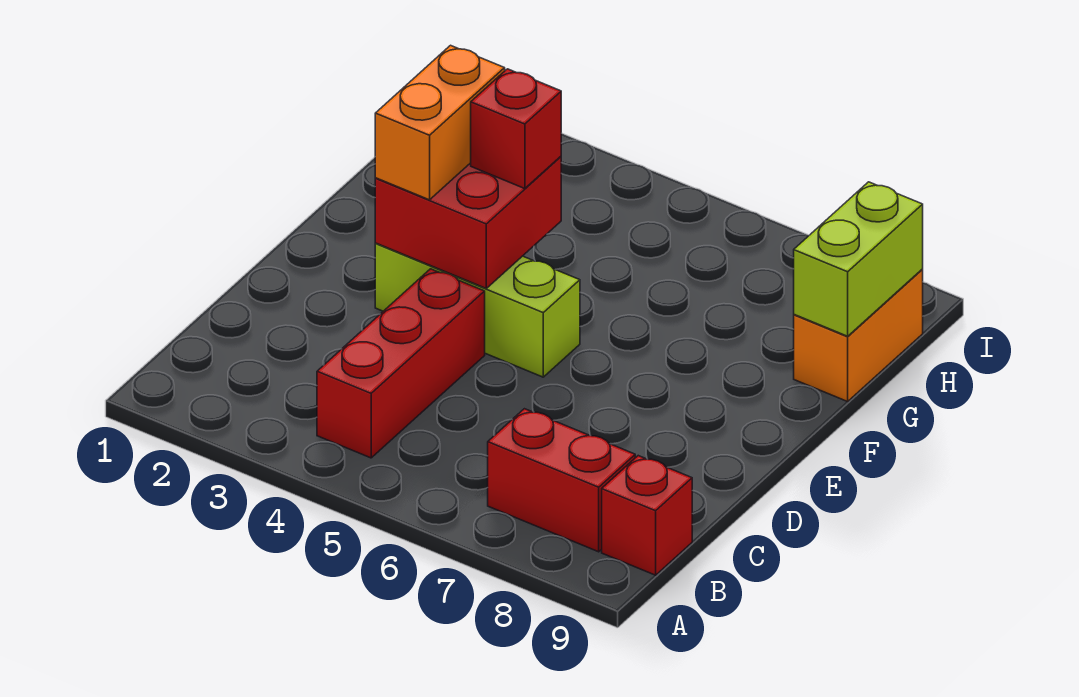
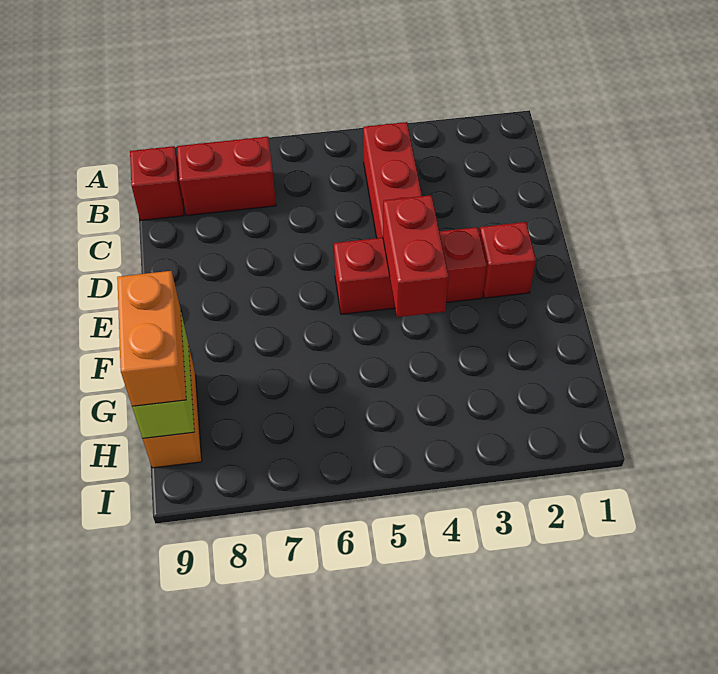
lime brick E3:E5 level 1 -> red brick E3:E5 level 1
red brick E3:F4 level 2 -> red brick E4:F4 level 2
orange brick E3:F3 level 3 -> orange brick G9:H9 level 3
red brick F4 level 3 -> red brick E2 level 1

